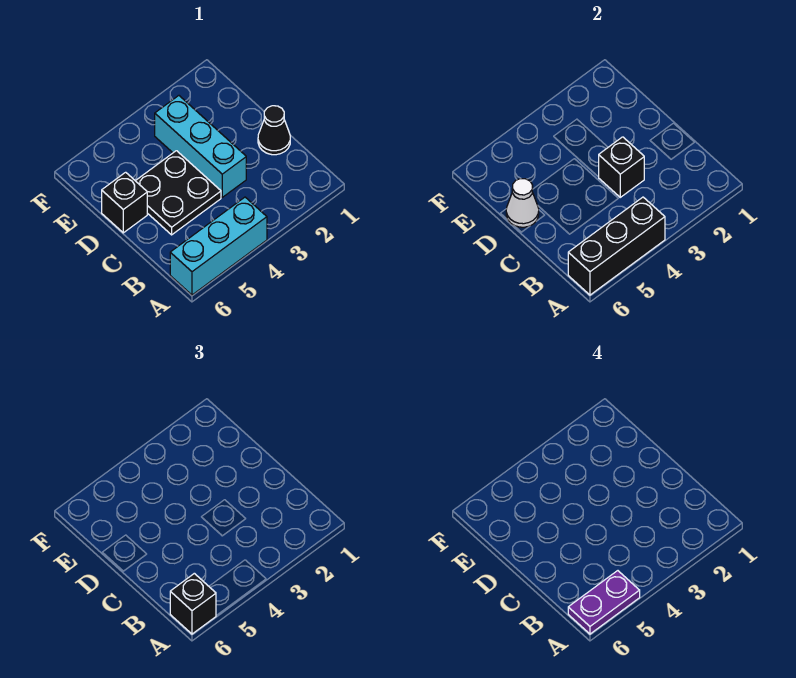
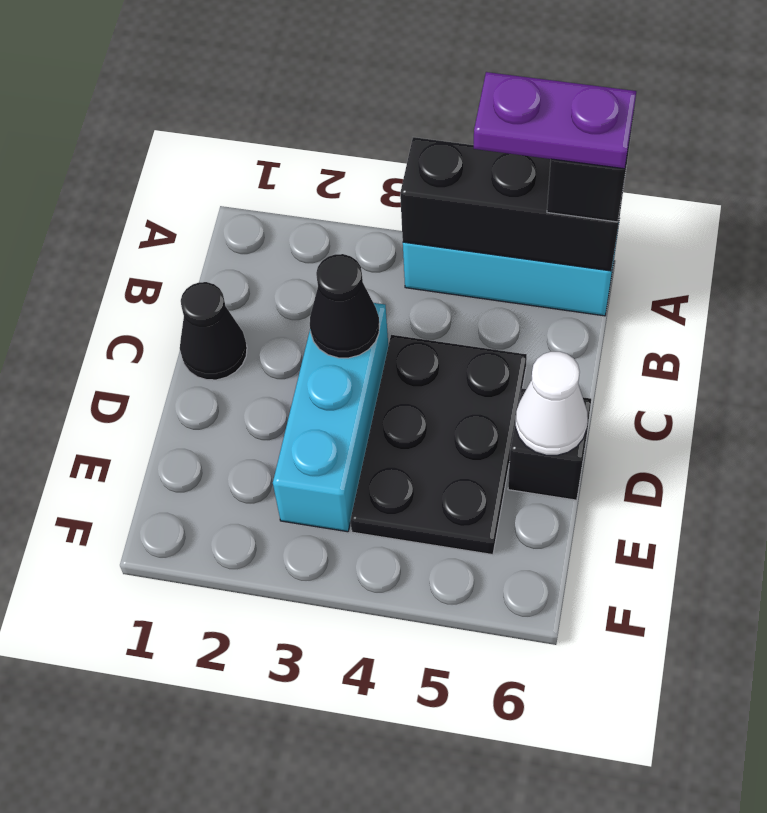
black brick C3 level 2 -> black cone C3 level 2
black plate C4:D5 level 1 -> black plate C4:E5 level 1

